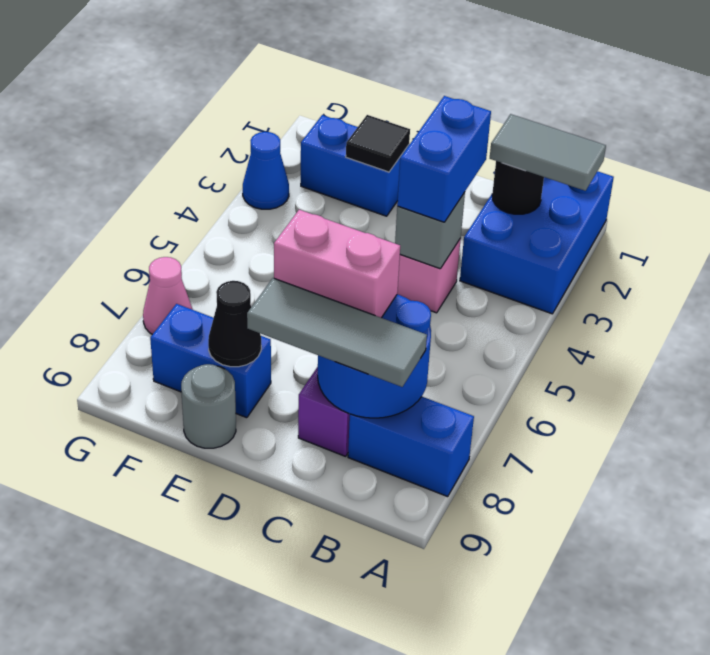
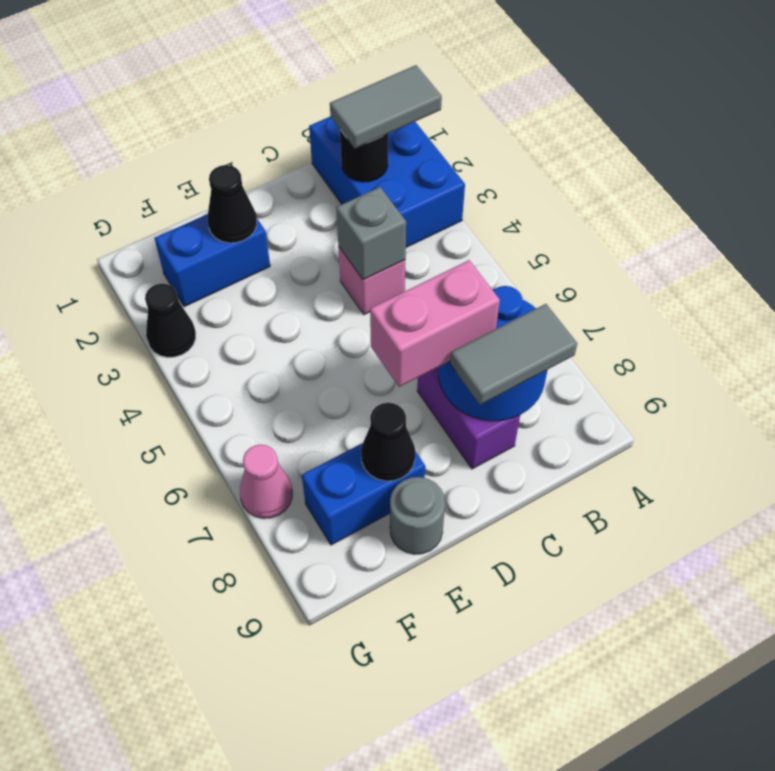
blue brick A8:B8 level 1 -> none
grey tile B8:D8 level 3 -> grey tile B8:C8 level 3
blue brick C3:C4 level 3 -> none
black tile E2 level 2 -> black cone E2 level 2
blue cone G3 level 1 -> black cone G3 level 1

